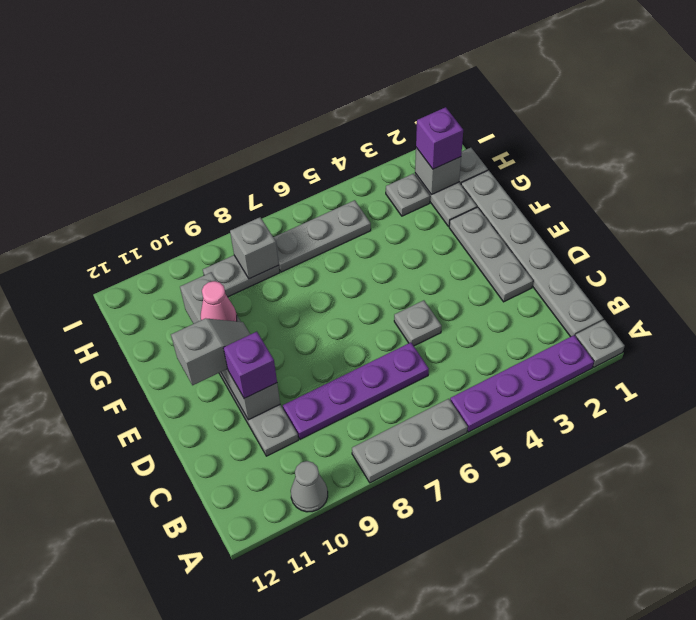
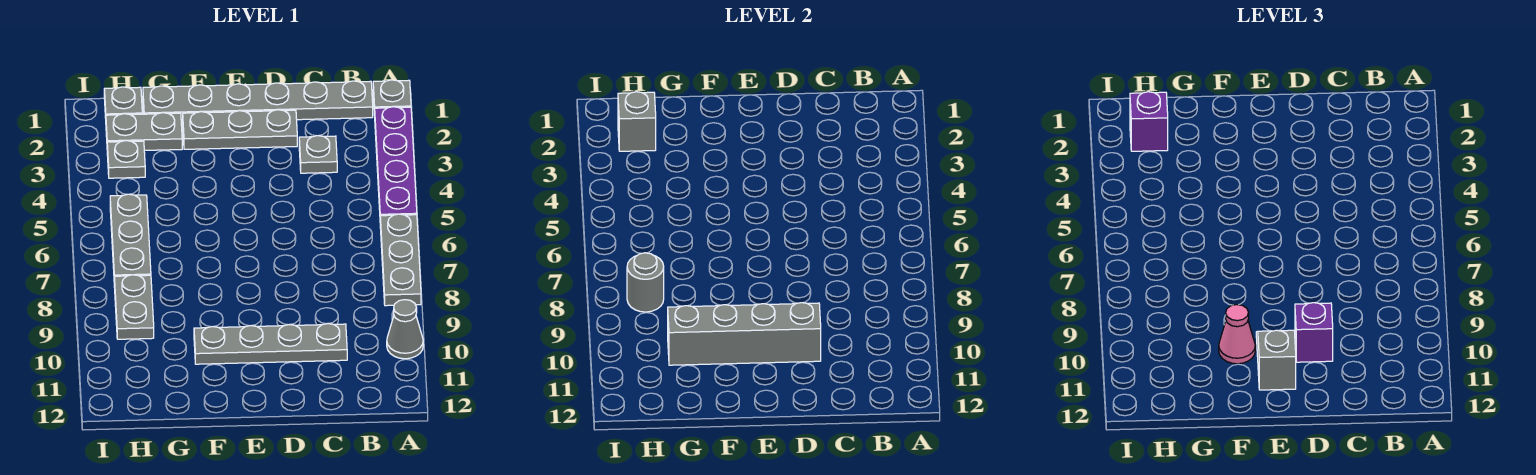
purple plate C6:C9 level 1 -> none
grey plate D5 level 1 -> grey plate C3 level 1
grey brick H8 level 2 -> grey round brick H8 level 2

